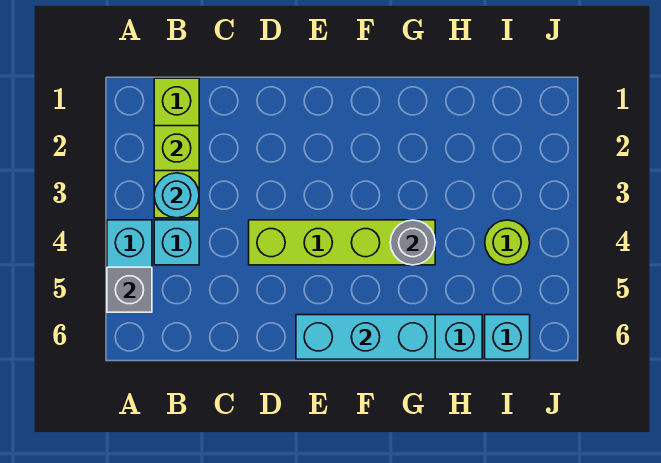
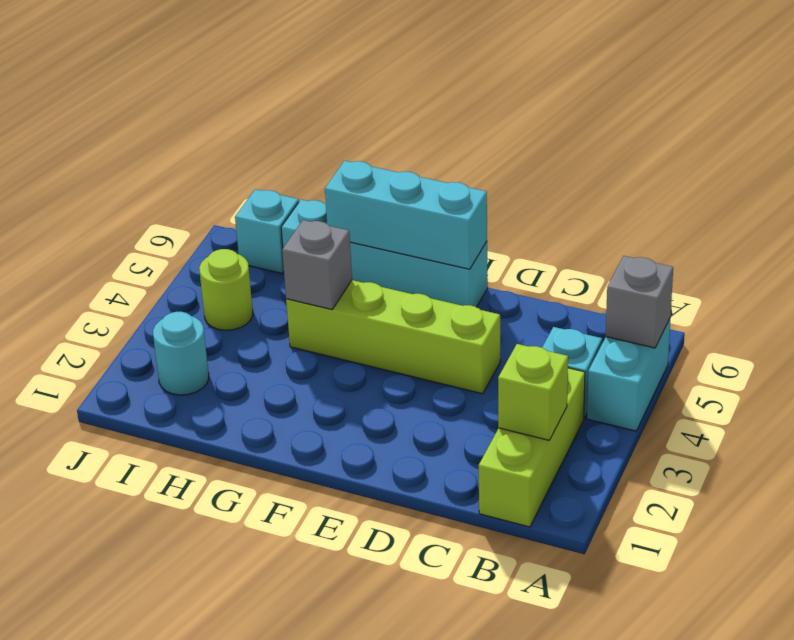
cyan round brick B3 level 2 -> cyan round brick I2 level 1
grey round brick G4 level 2 -> grey brick G4 level 2

